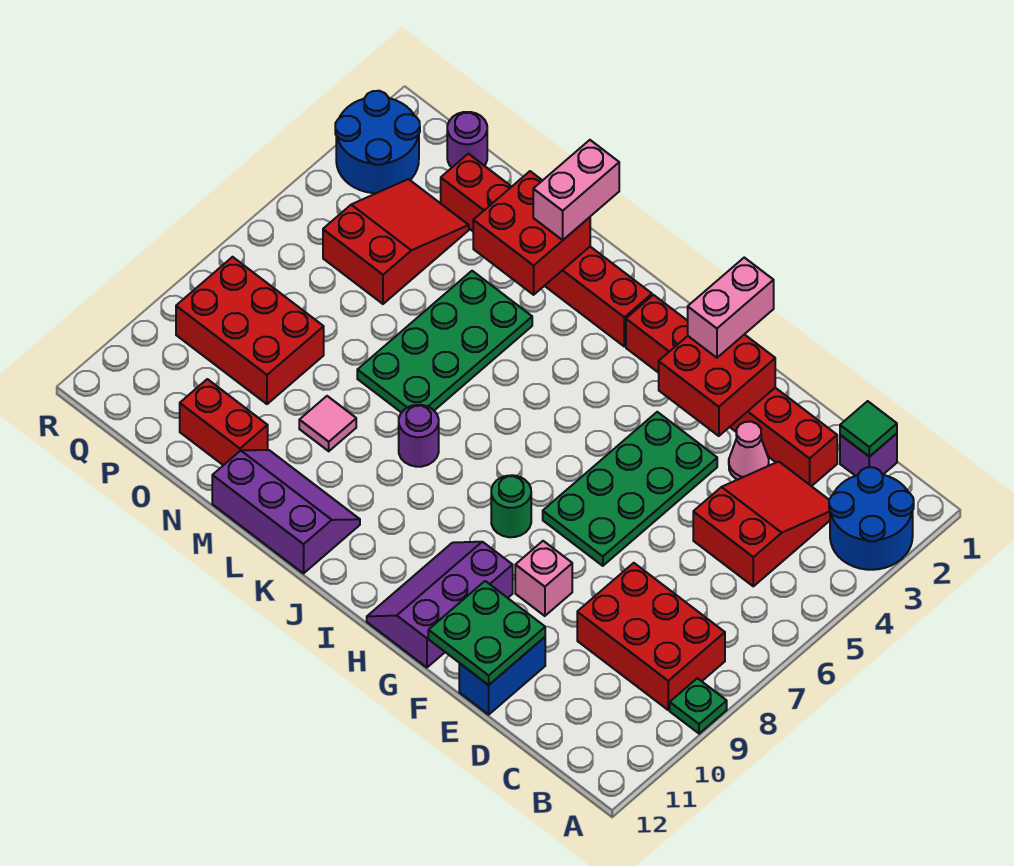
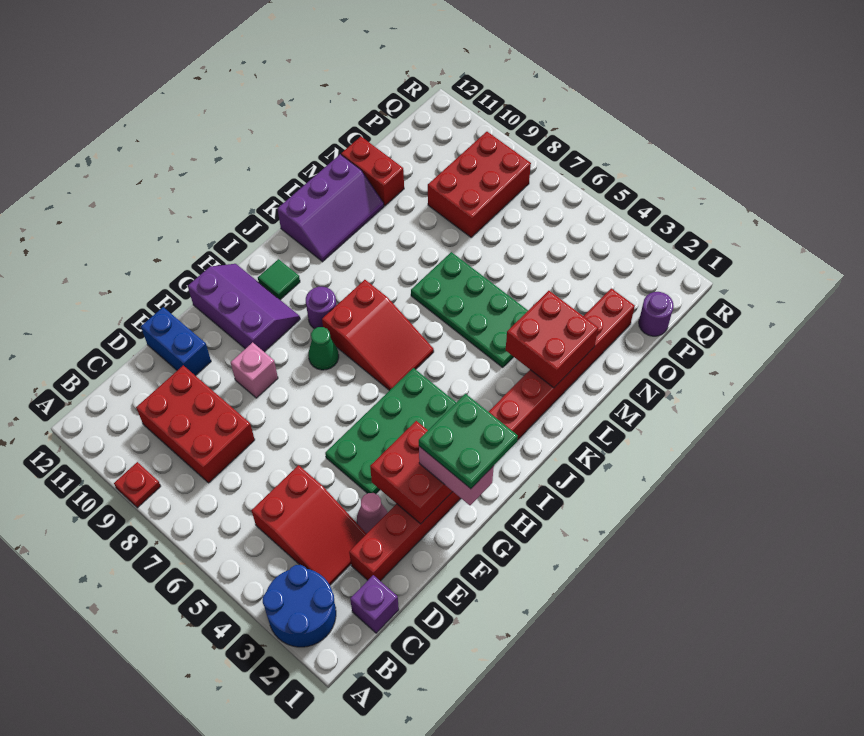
green plate A9 level 1 -> red plate A9 level 1
red brick B8:D9 level 1 -> red brick C8:D10 level 1
green tile C1 level 2 -> green tile I11 level 1
green plate E11:F12 level 2 -> green plate G1:H2 level 4
green plate F4:G7 level 1 -> green plate F4:I5 level 1
green round brick H8 level 1 -> green cone H8 level 1
purple round brick K8 level 1 -> purple round brick I9 level 1
pink brick L1:L2 level 3 -> none
pink tile M9 level 1 -> none
red brick N11:O11 level 1 -> red brick N11:N12 level 1
red slope O3:P5 level 1 top 5 -> red slope I6:J8 level 1 top 8
blue round brick Q2:R3 level 1 -> none

